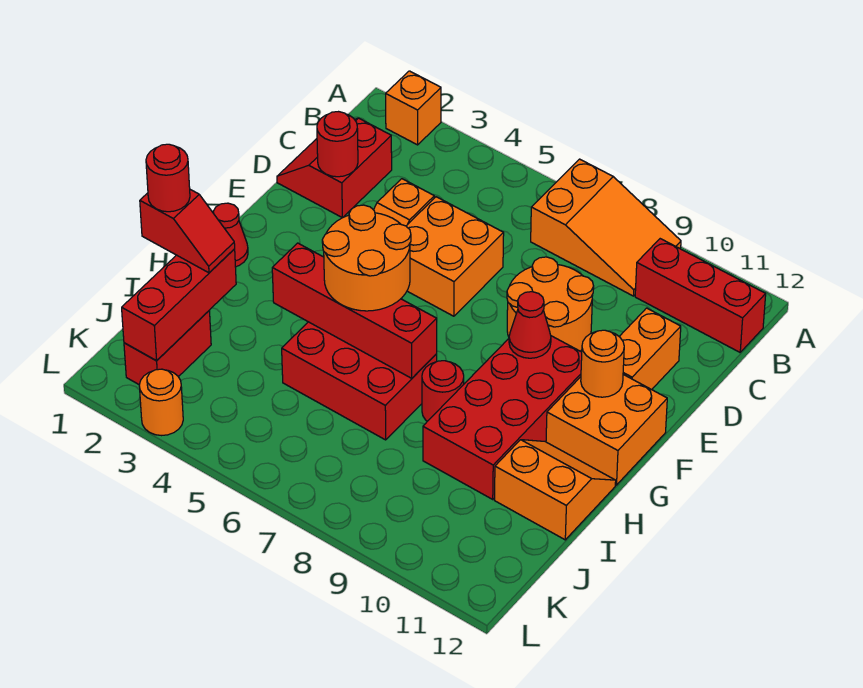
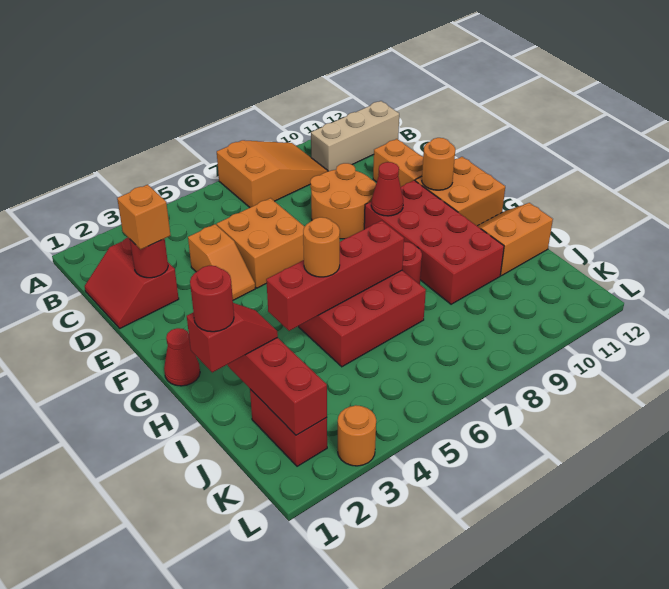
orange brick A2 level 1 -> orange brick D2 level 3
red brick B10:B12 level 1 -> tan brick B10:B12 level 1
orange round brick G5:H6 level 3 -> orange round brick H5 level 3

